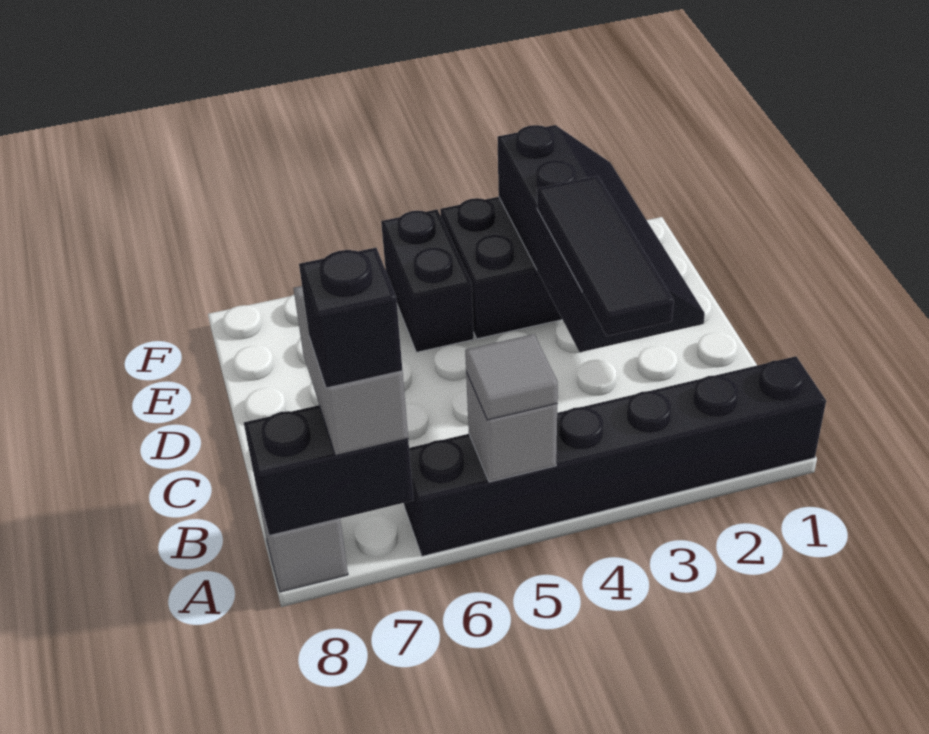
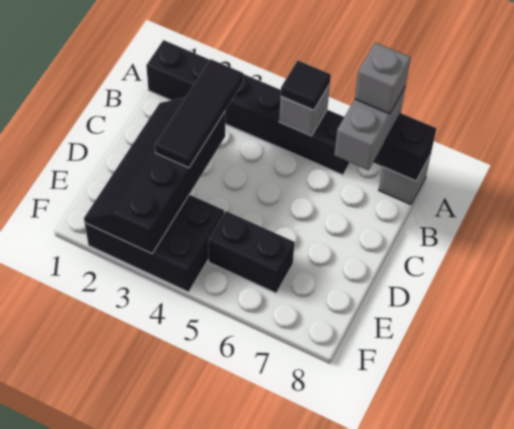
grey tile A5 level 3 -> black tile A5 level 3
black brick A7 level 4 -> grey brick A7 level 4
black brick E5:F5 level 1 -> black brick E5:E6 level 1

